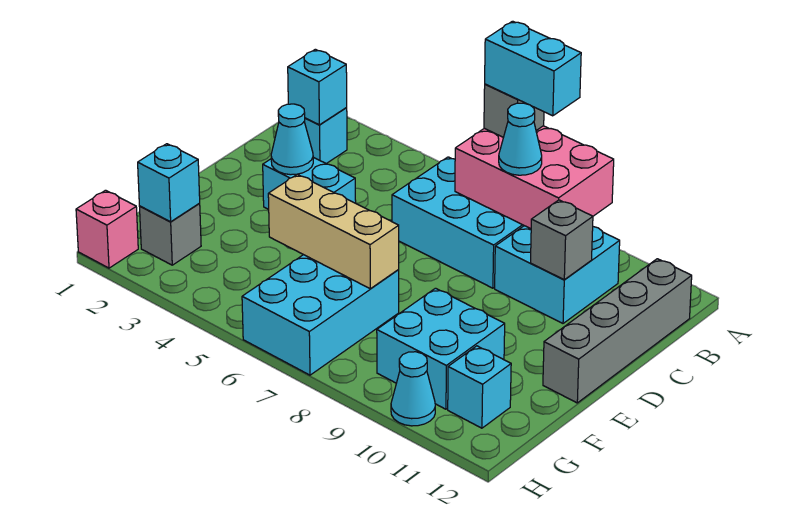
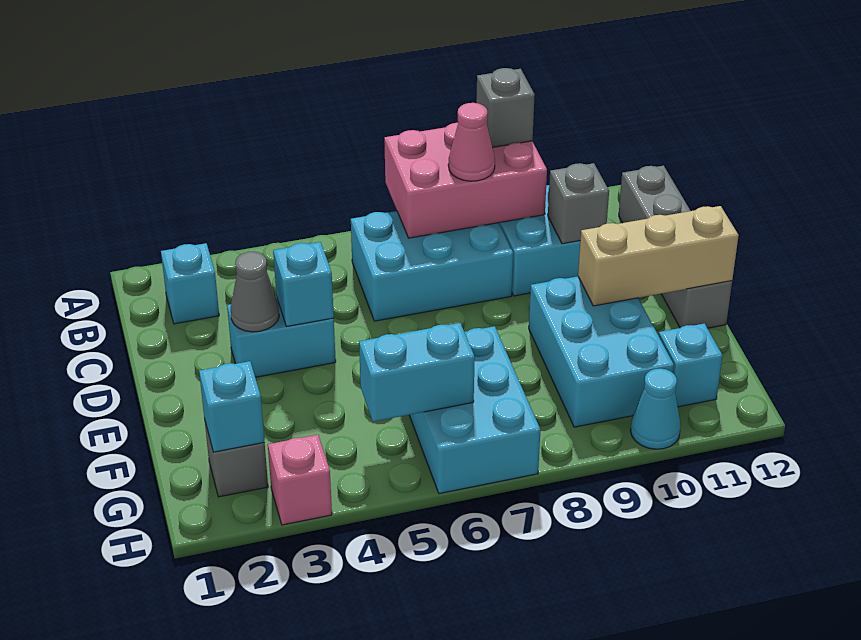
grey brick A7 level 3 -> grey brick A9 level 3
cyan brick A7:A8 level 4 -> cyan brick G5:G6 level 2
cyan brick B2 level 2 -> cyan brick D4 level 2
cyan cone B8 level 3 -> pink cone B8 level 3
cyan cone D3 level 2 -> grey cone D3 level 2
tan brick F5:F7 level 2 -> tan brick E10:E12 level 2
cyan brick F9:G10 level 1 -> cyan brick E9:G10 level 1
pink brick H1 level 1 -> pink brick H3 level 1

